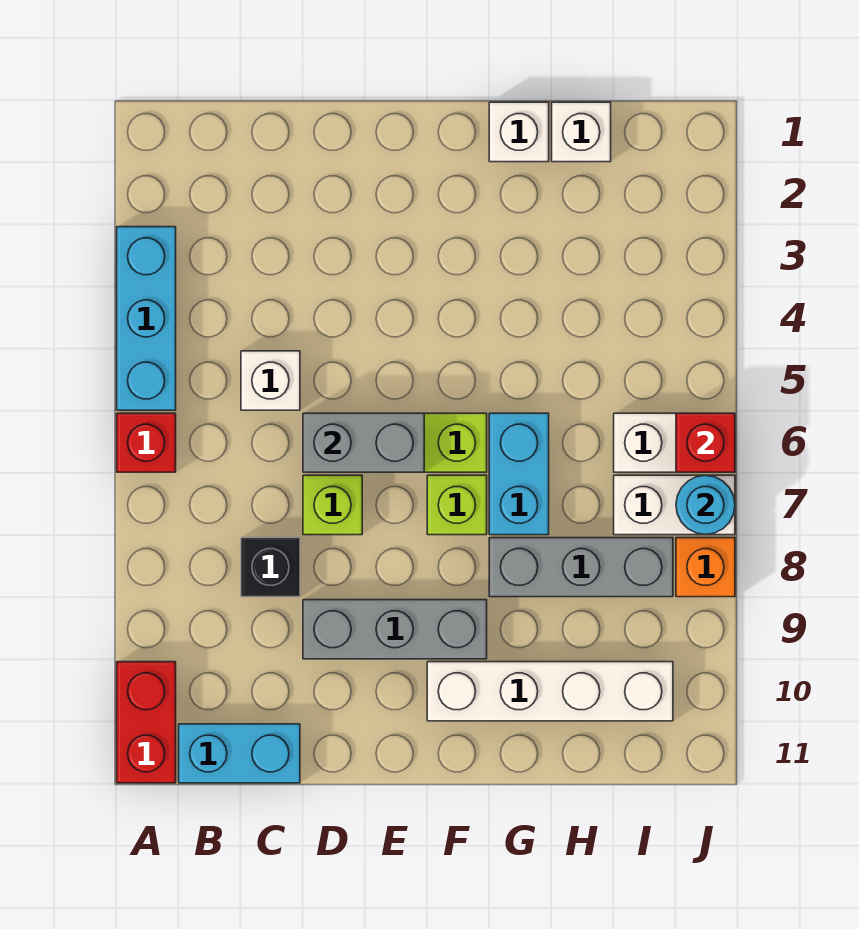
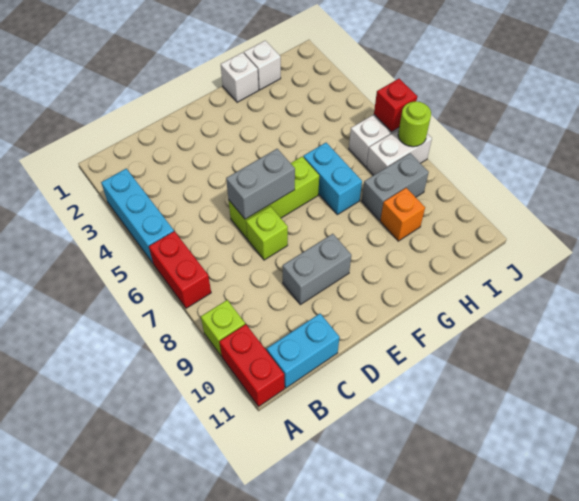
red brick A6 level 1 -> red brick A6:A7 level 1
white brick C5 level 1 -> none
black brick C8 level 1 -> none
grey brick D9:F9 level 1 -> grey brick D9:E9 level 1
lime brick F7 level 1 -> lime brick A9 level 1
white brick F10:I10 level 1 -> none
grey brick G8:I8 level 1 -> grey brick H8:I8 level 1
cyan round brick J7 level 2 -> lime round brick J7 level 2
orange brick J8 level 1 -> orange brick H9 level 1

